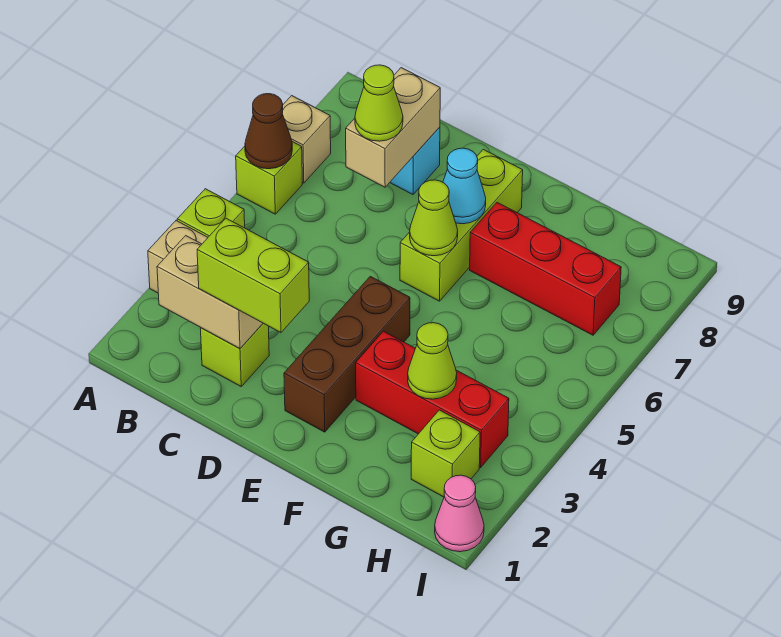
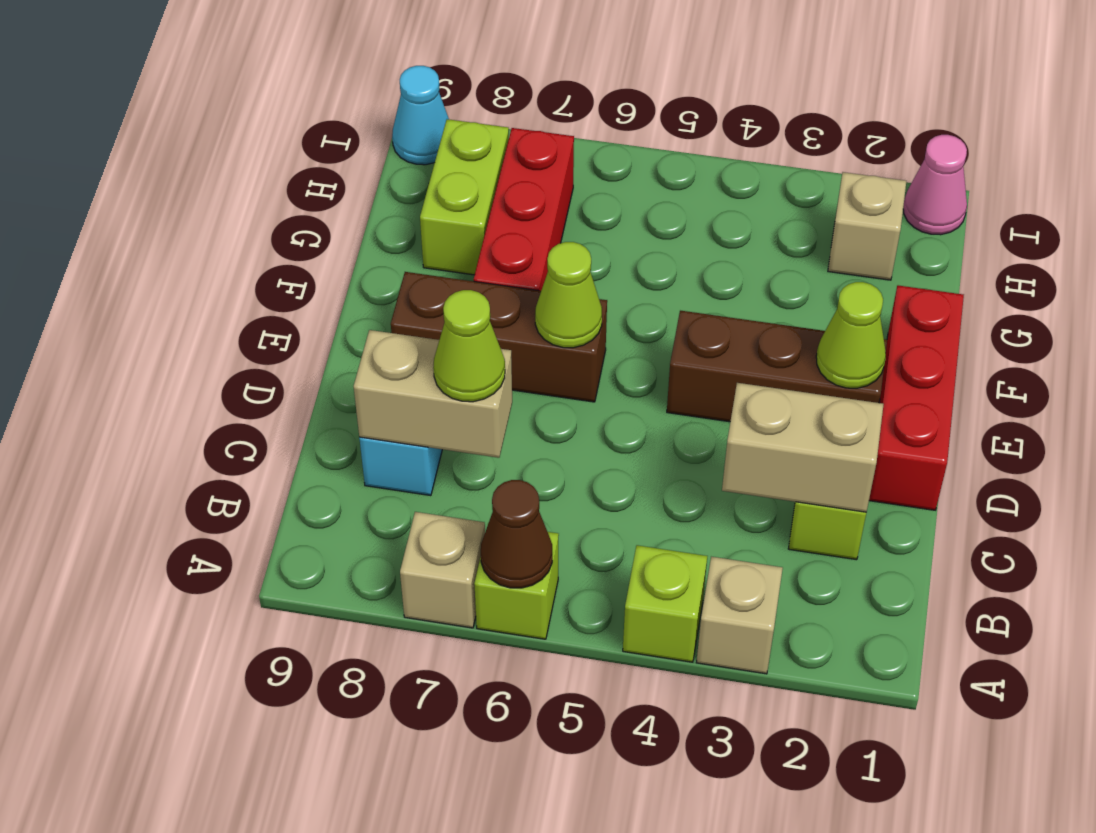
tan brick B2:C2 level 2 -> tan brick C2:C3 level 2
lime brick C2:D2 level 3 -> lime brick G8:H8 level 1
lime brick E6:E8 level 1 -> brown brick E6:E8 level 1
cyan cone E7 level 2 -> cyan cone I9 level 1
red brick F3:H3 level 1 -> red brick D1:F1 level 1
lime cone G3 level 2 -> lime cone E2 level 2
lime brick H2 level 1 -> tan brick H2 level 1

